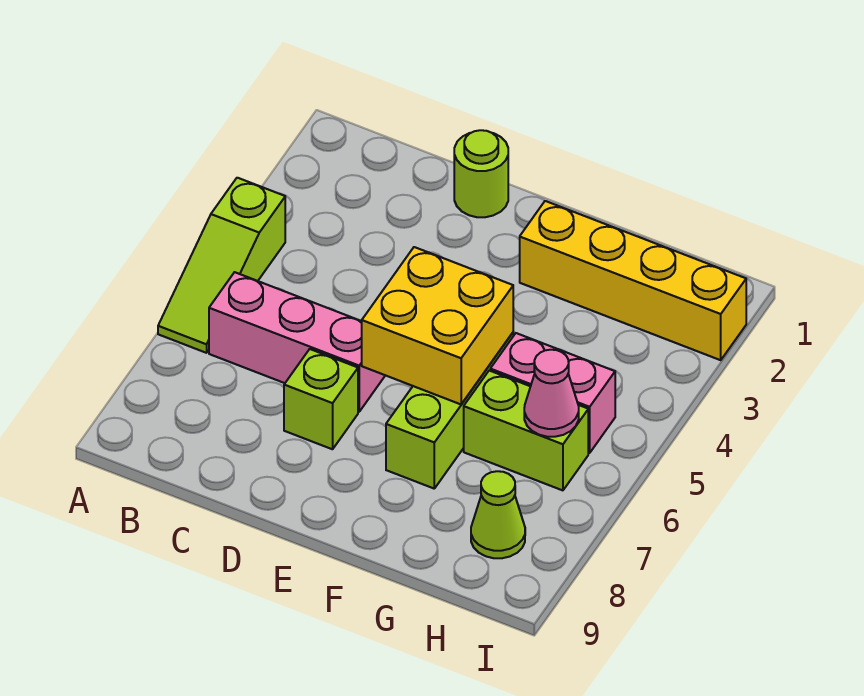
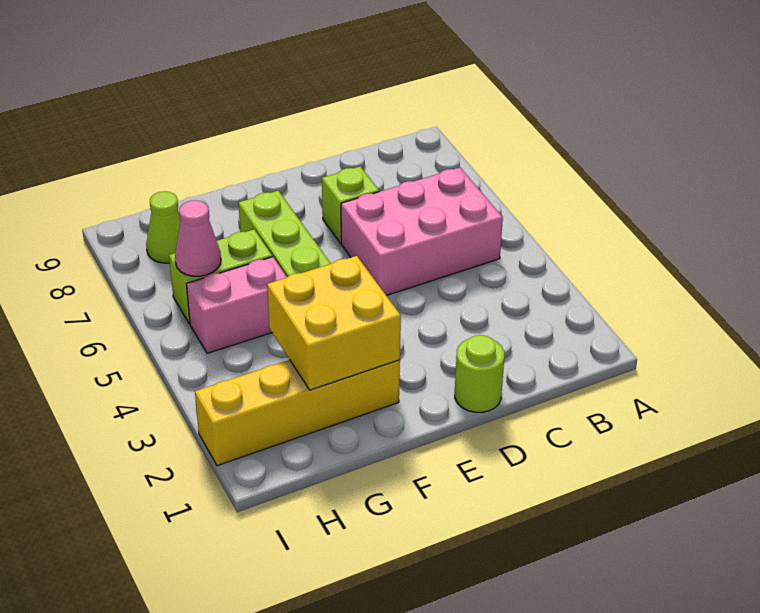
lime slope A4:A6 level 1 top 4 -> none
pink brick B6:D6 level 1 -> pink brick B5:D6 level 1
yellow brick E5:F6 level 2 -> yellow brick F2:G3 level 2

